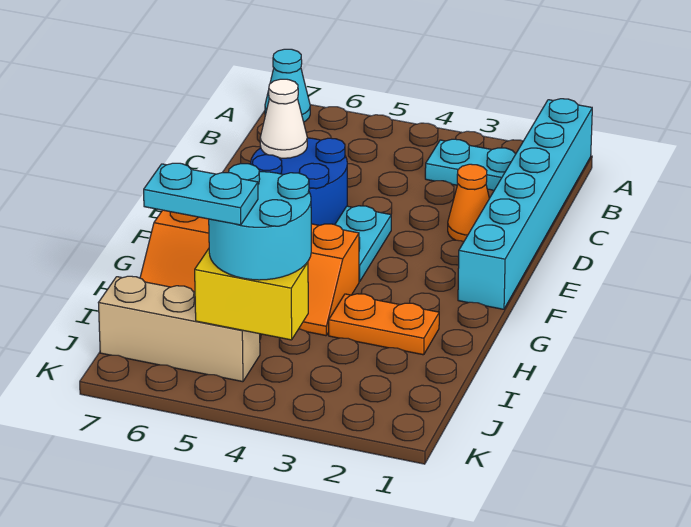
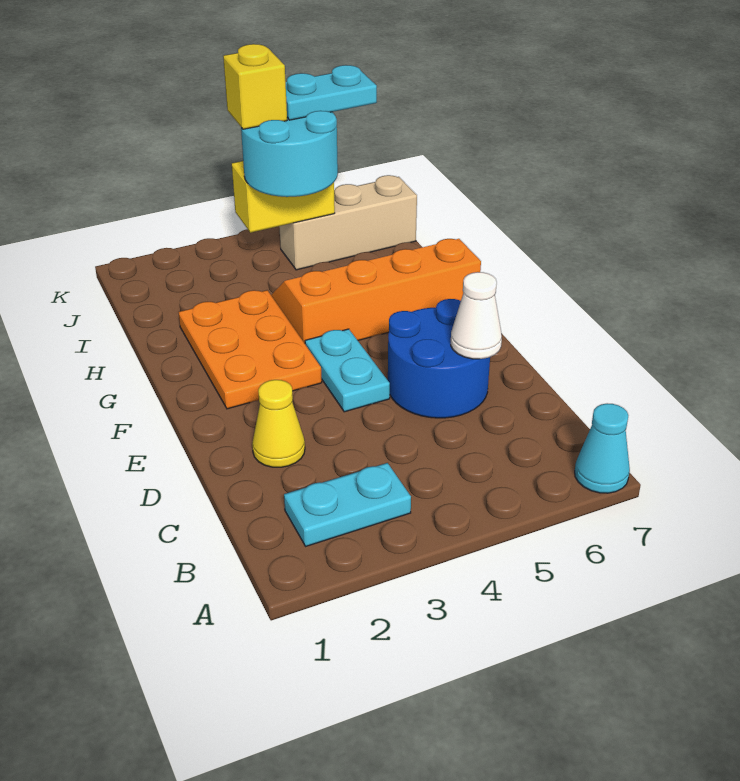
cyan brick A1:F1 level 1 -> none
orange cone D2 level 1 -> yellow cone D2 level 1
orange plate H2:H3 level 1 -> orange plate F2:H3 level 1
none -> yellow brick J4 level 4

